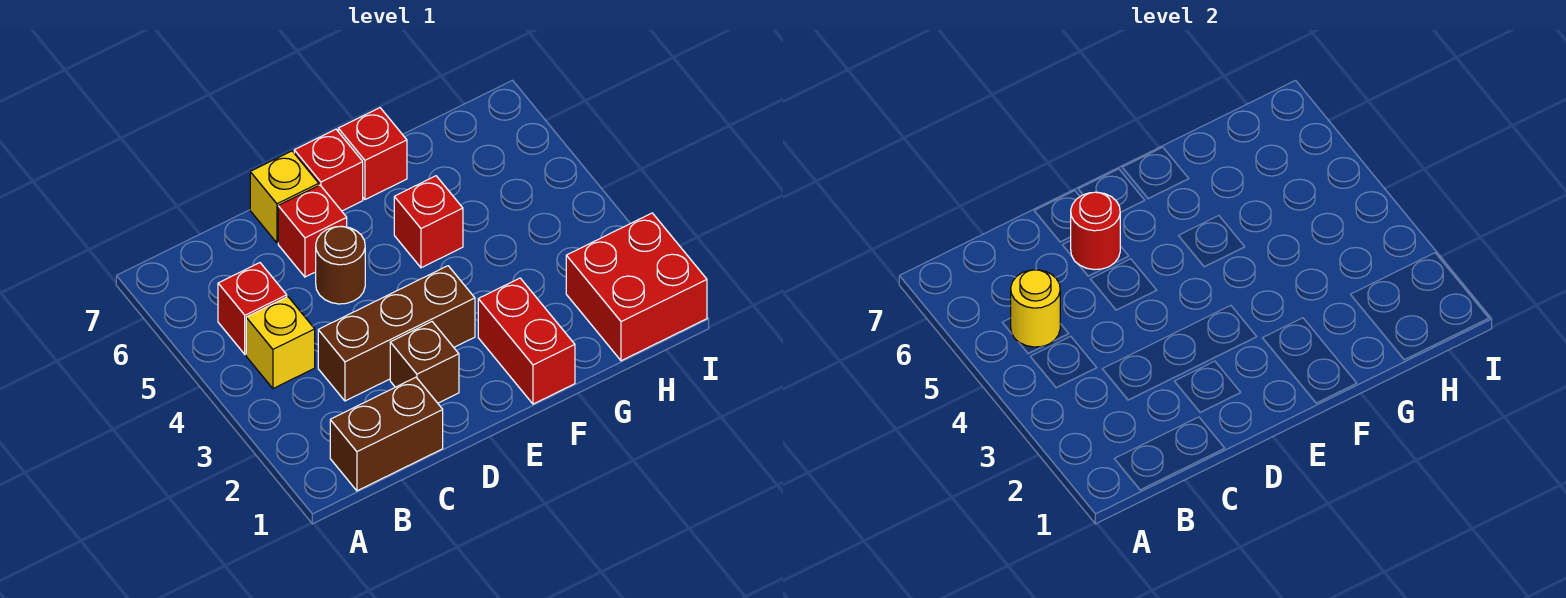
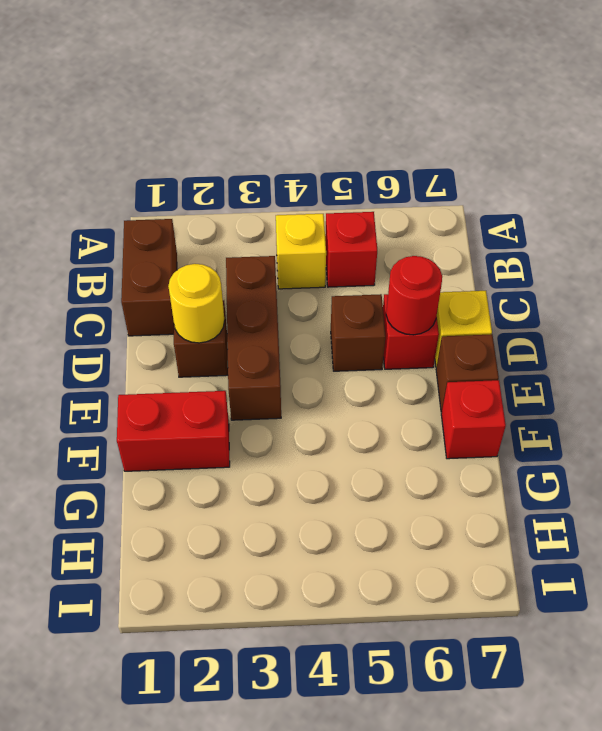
yellow round brick B5 level 2 -> yellow round brick D2 level 2
brown round brick D5 level 1 -> brown brick D5 level 1
red brick E7 level 1 -> brown brick E7 level 1
red brick F5 level 1 -> none
red brick H1:I2 level 1 -> none

